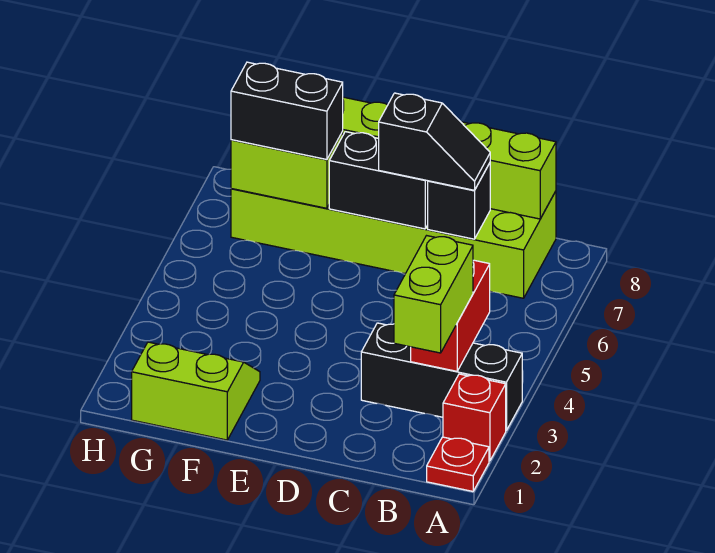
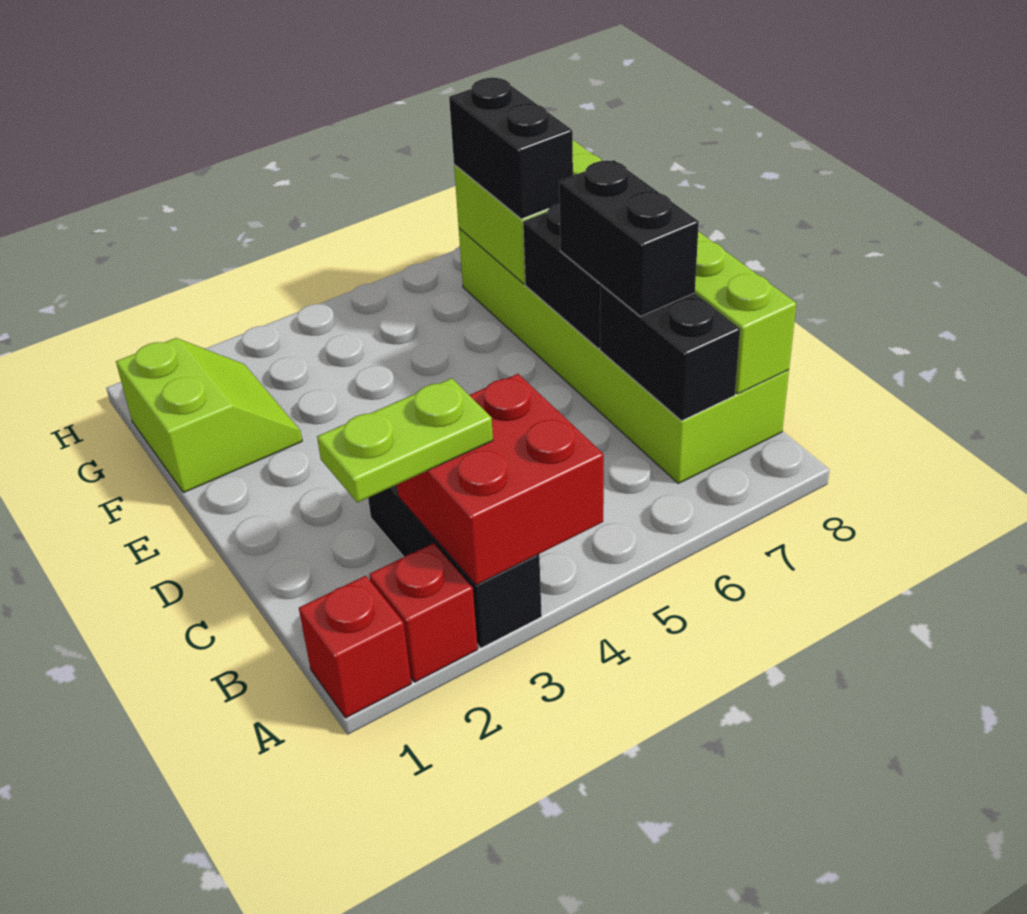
red plate A1 level 1 -> red brick A1 level 1
lime brick B2:B3 level 3 -> lime plate B2:B3 level 3
red brick B3:B4 level 2 -> red brick A3:B4 level 2
black brick C7 level 2 -> black brick B7:C7 level 2
black slope C7:D7 level 3 top D -> black brick C7:D7 level 3

